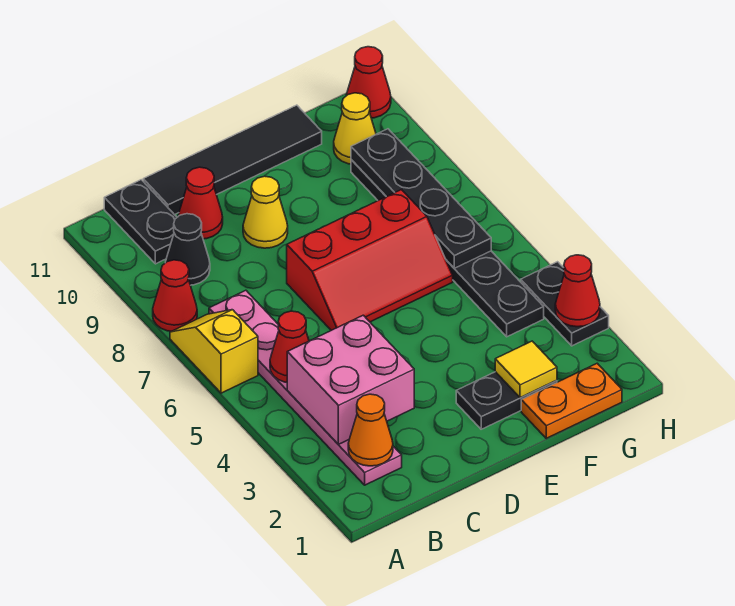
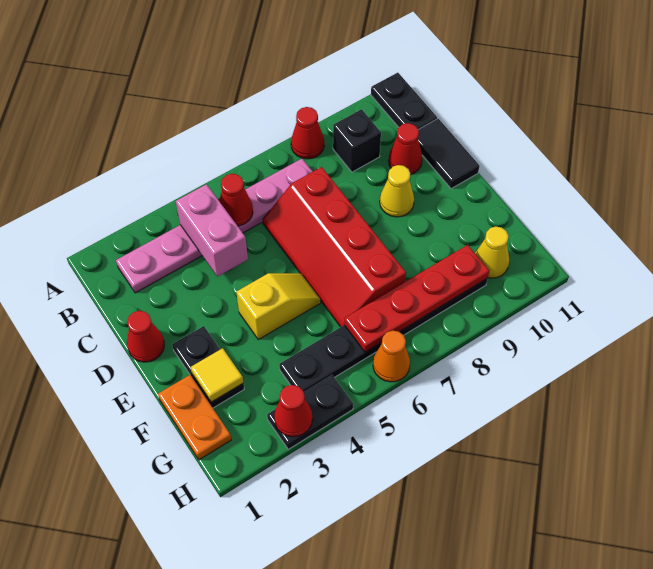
yellow slope A6:A7 level 1 top 6 -> yellow slope E4:E5 level 1 top 4
orange cone B2 level 2 -> orange cone H6 level 1
pink brick B3:C4 level 2 -> pink brick B4:C4 level 2
black cone B9 level 1 -> black brick B9 level 1
black plate B10:B11 level 1 -> black plate A11:B11 level 1
black tile C11:F11 level 1 -> black tile C11:D11 level 1
red slope D6:F7 level 1 top 7 -> red slope C6:F7 level 1 top 7
black plate G6:G9 level 2 -> red plate G6:G9 level 2
red cone H11 level 1 -> red cone D1 level 1

